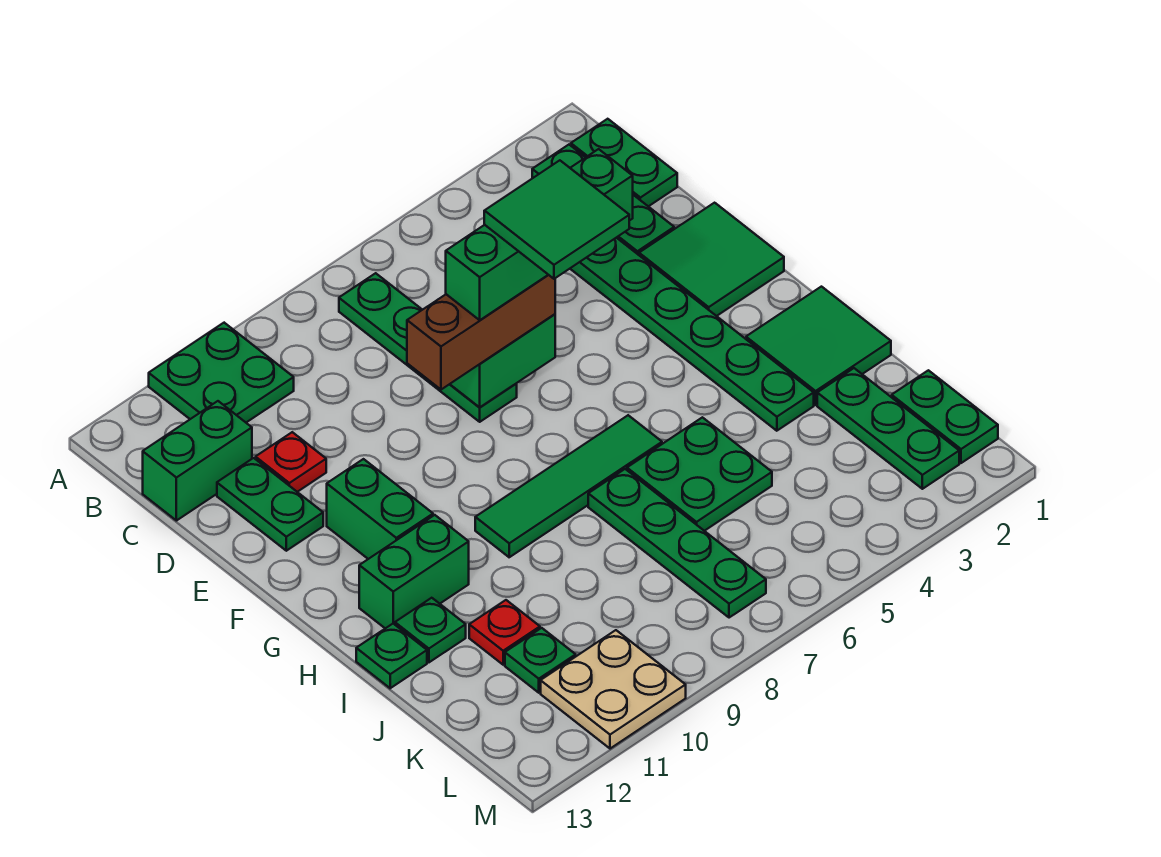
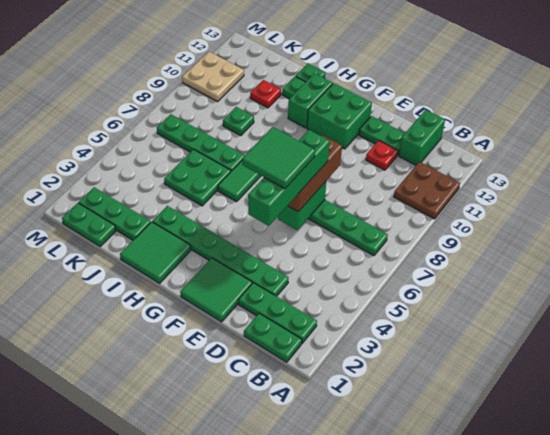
green plate A10:B11 level 1 -> brown plate A10:B11 level 1
green brick F11:G11 level 1 -> green brick F11:G12 level 1
green plate K11 level 1 -> green plate J9 level 1

